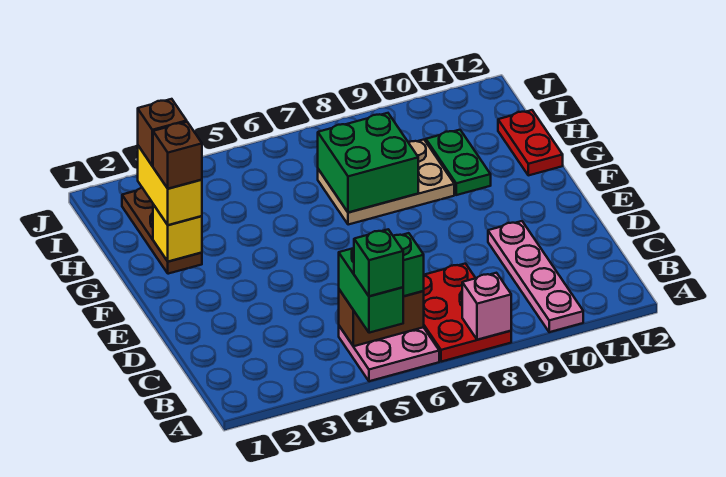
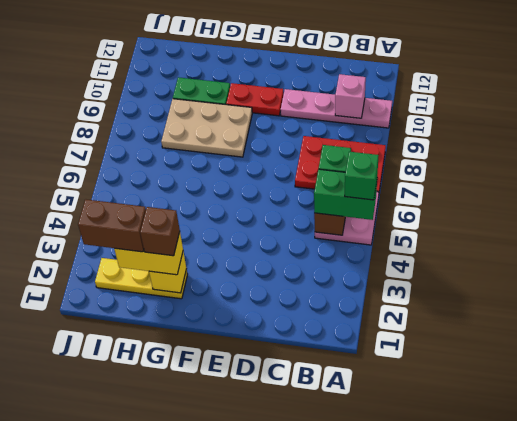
pink brick A8 level 2 -> pink brick B10 level 2
brown plate G2:I2 level 1 -> yellow plate G2:I2 level 1
tan plate G7:H9 level 1 -> tan plate F8:H9 level 1
green brick G7:H8 level 2 -> none
red plate G12:H12 level 1 -> red plate E10:F10 level 1
brown brick H2 level 4 -> brown brick H2:I2 level 4

